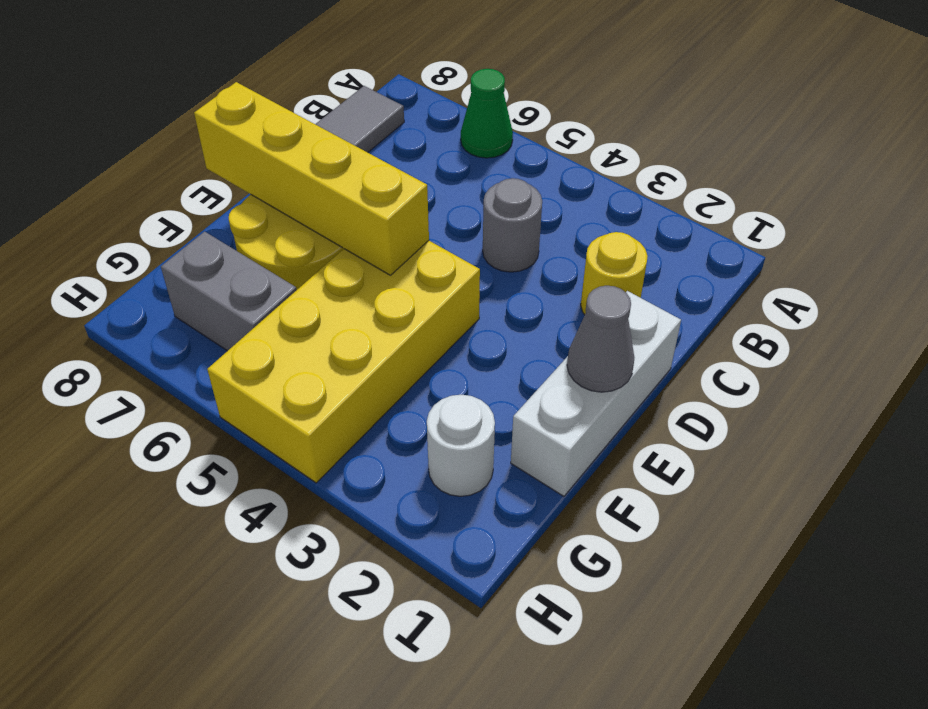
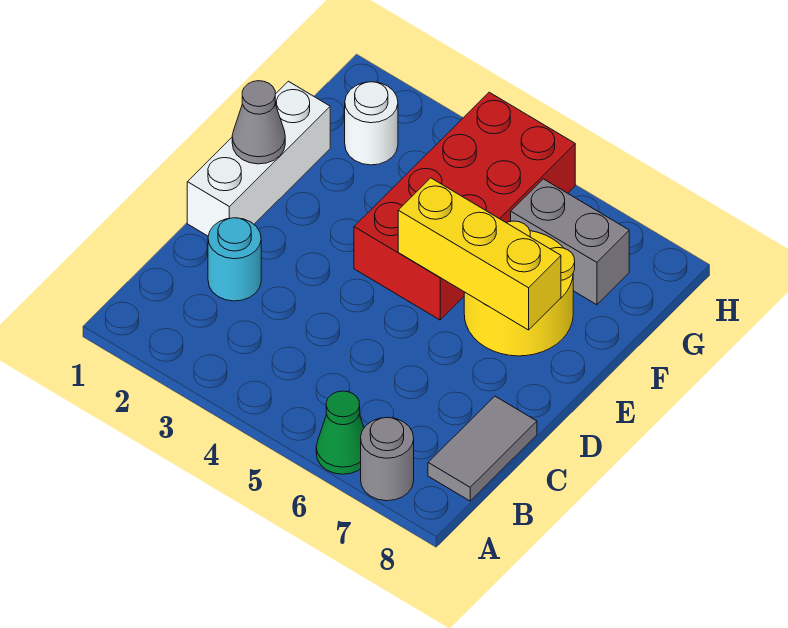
yellow round brick C2 level 1 -> cyan round brick C2 level 1
grey round brick C4 level 1 -> grey round brick A7 level 1
yellow brick E4:H5 level 1 -> red brick E4:H5 level 1
yellow brick E5:E8 level 2 -> yellow brick E5:E7 level 2

